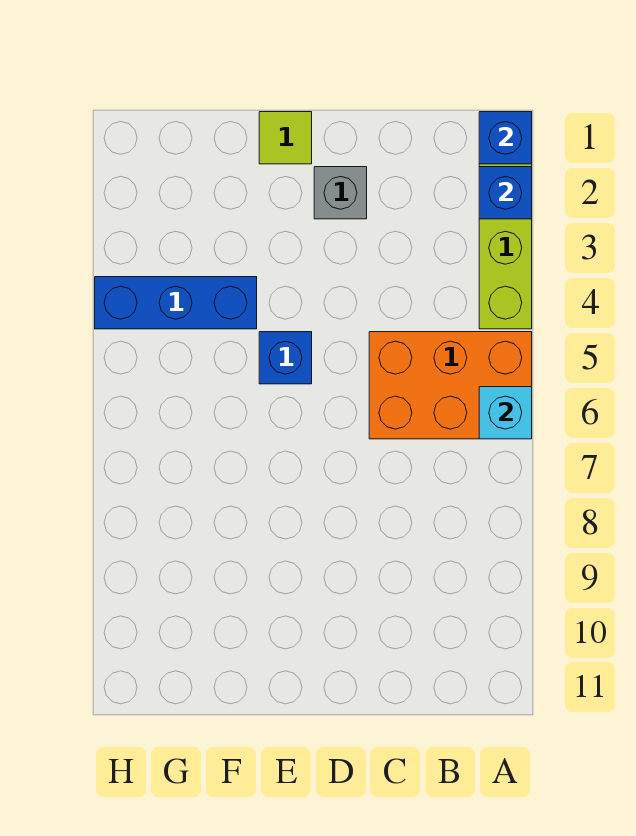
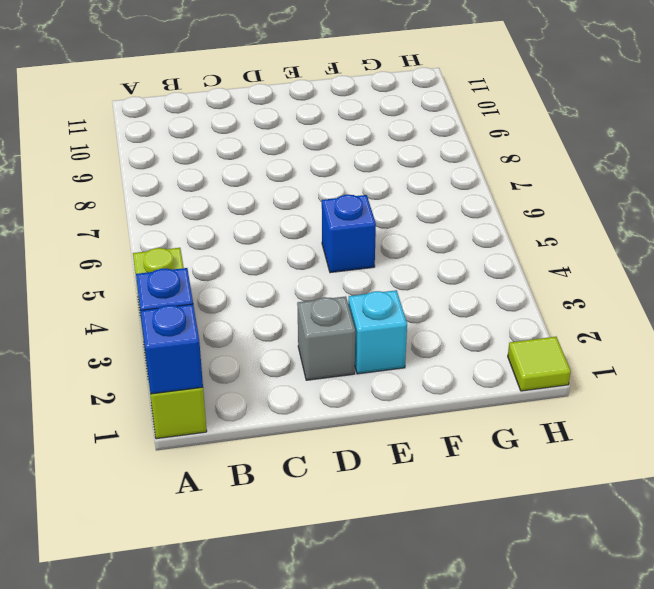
orange brick A5:C6 level 1 -> none
cyan brick A6 level 2 -> cyan brick E2 level 1
lime tile E1 level 1 -> lime tile H1 level 1
blue brick F4:H4 level 1 -> none

